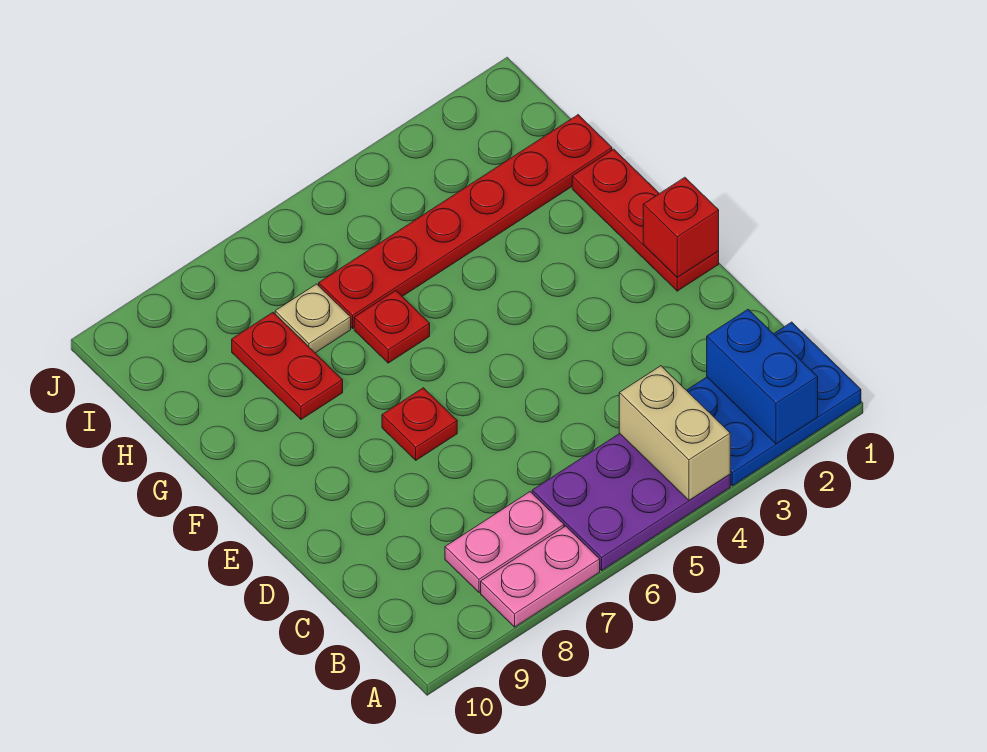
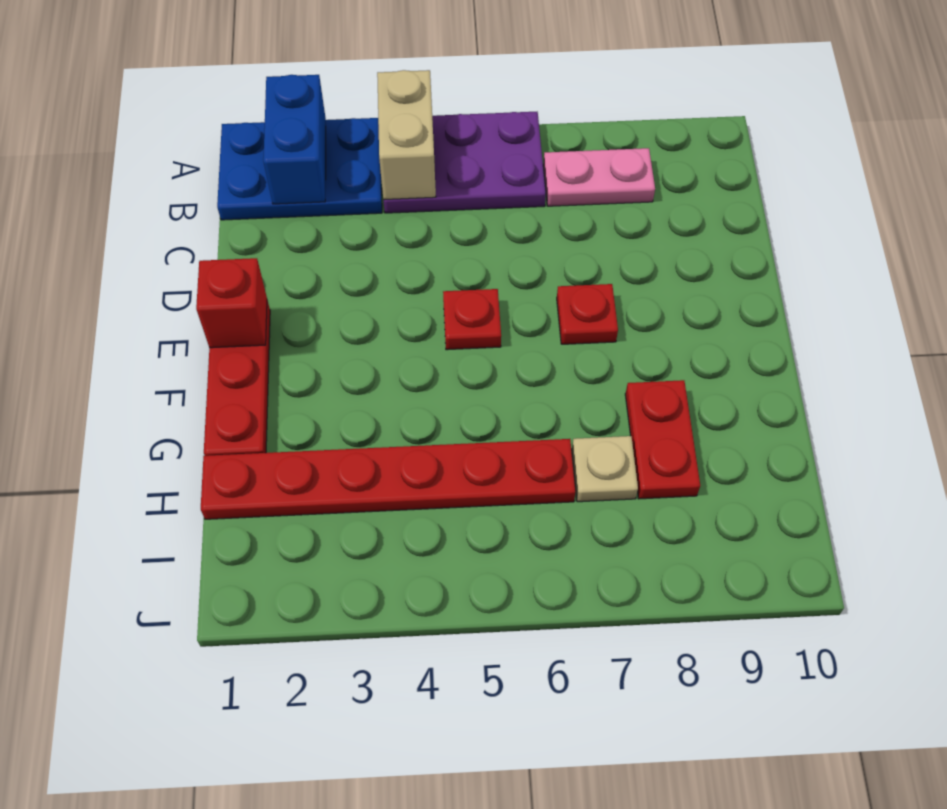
pink plate A7:A8 level 1 -> none
red plate G6 level 1 -> red plate E5 level 1

